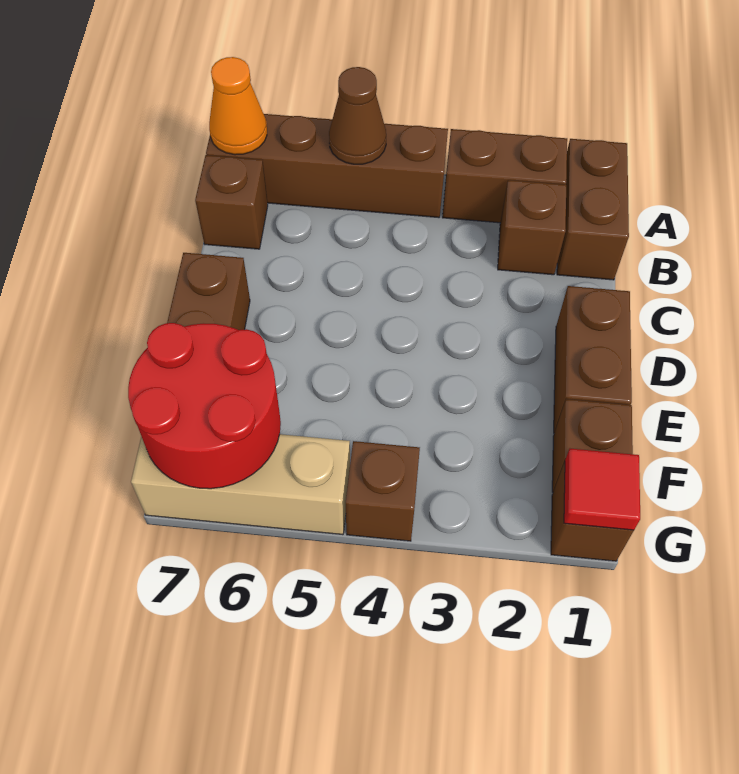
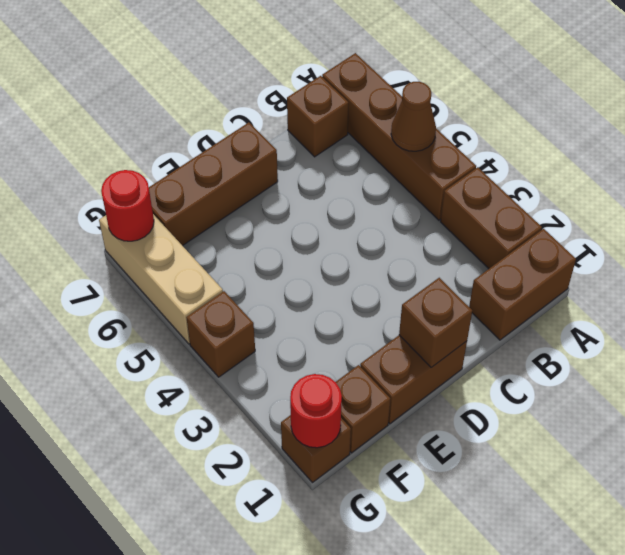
orange cone A7 level 2 -> none
brown brick B2 level 1 -> brown brick D1 level 2
red round brick F6:G7 level 2 -> red round brick G7 level 2
red tile G1 level 2 -> red round brick G1 level 2

